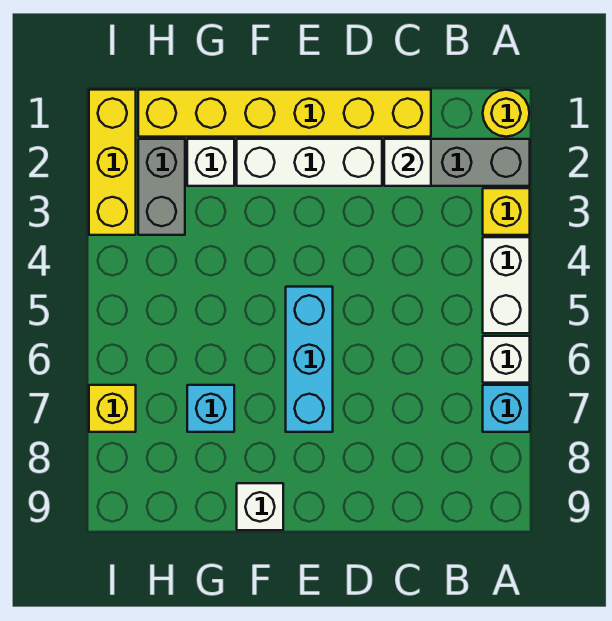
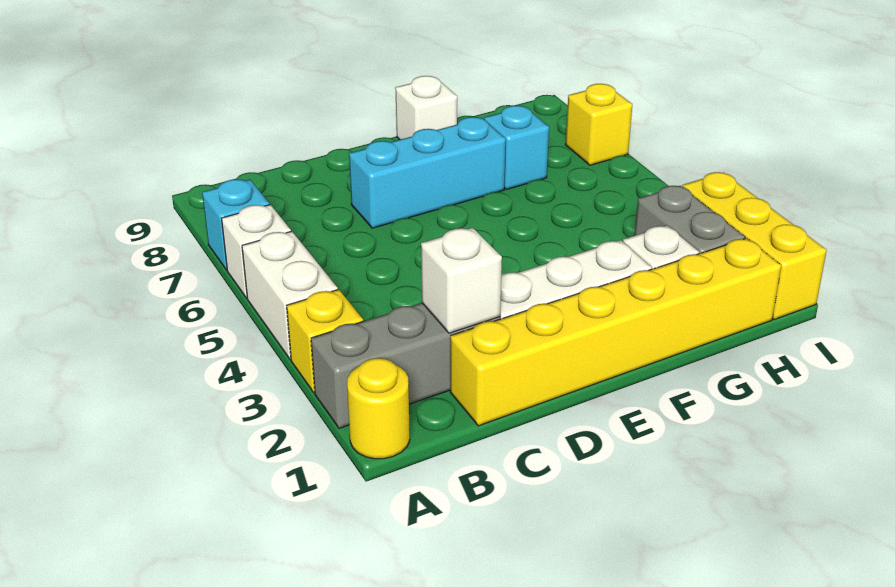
cyan brick E5:E7 level 1 -> cyan brick D7:F7 level 1

